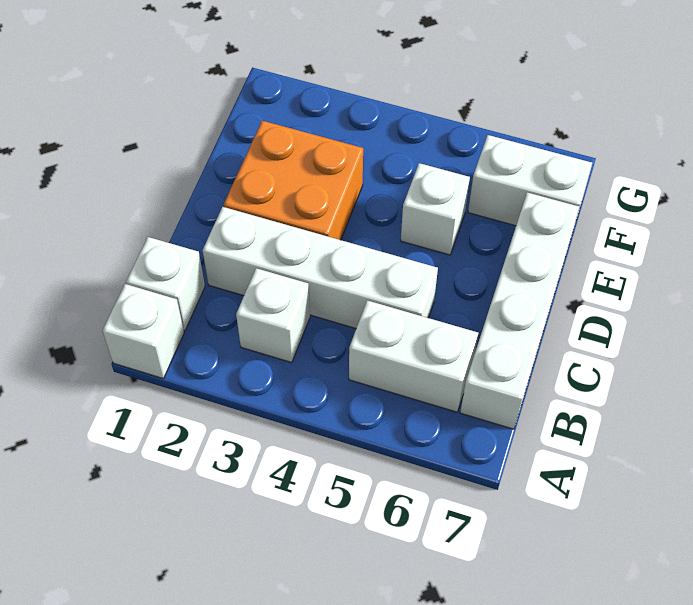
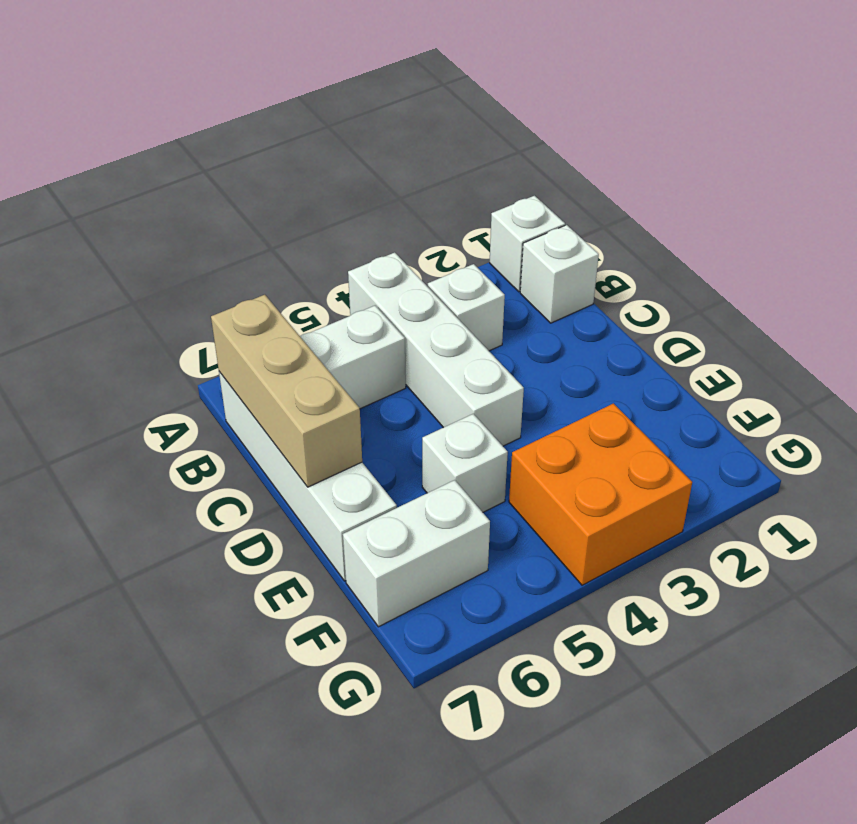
none -> tan brick B7:D7 level 2
white brick C2:C5 level 1 -> white brick A4:D4 level 1
orange brick D2:E3 level 1 -> orange brick F3:G4 level 1

